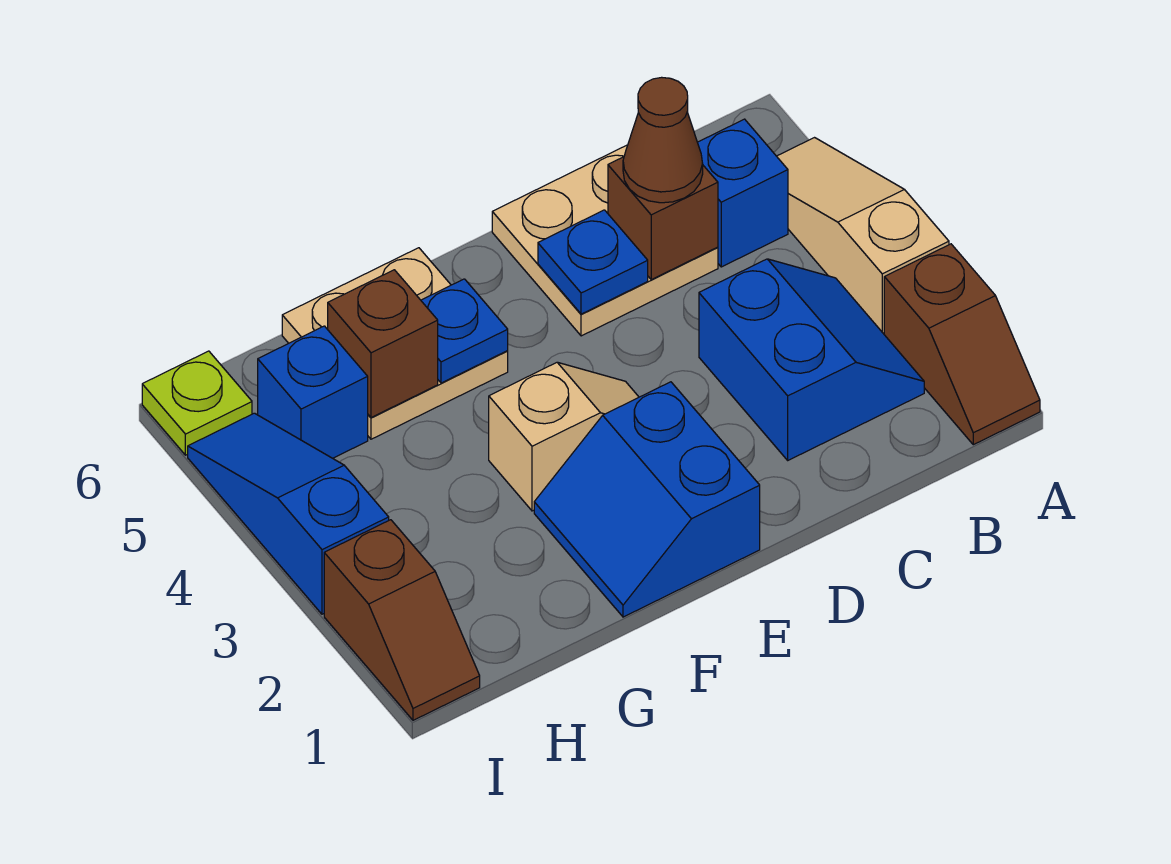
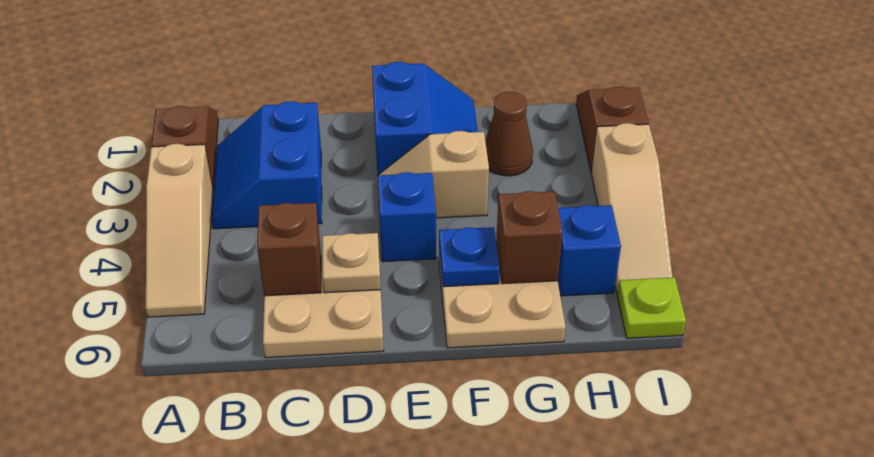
blue brick B5 level 1 -> blue brick E4 level 1
brown cone C5 level 3 -> brown cone G2 level 1
blue plate D5 level 2 -> tan plate D5 level 2
blue slope I3:I5 level 1 top 3 -> tan slope I3:I5 level 1 top 3

